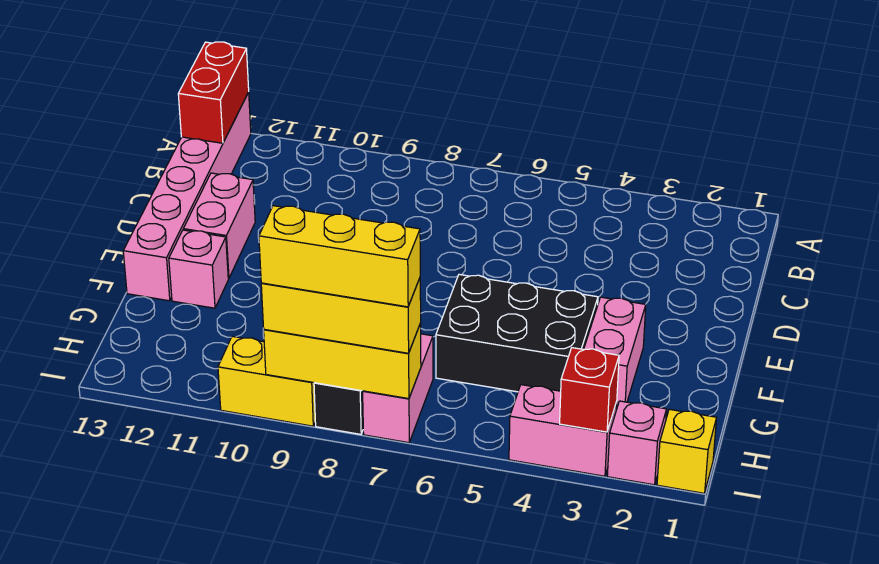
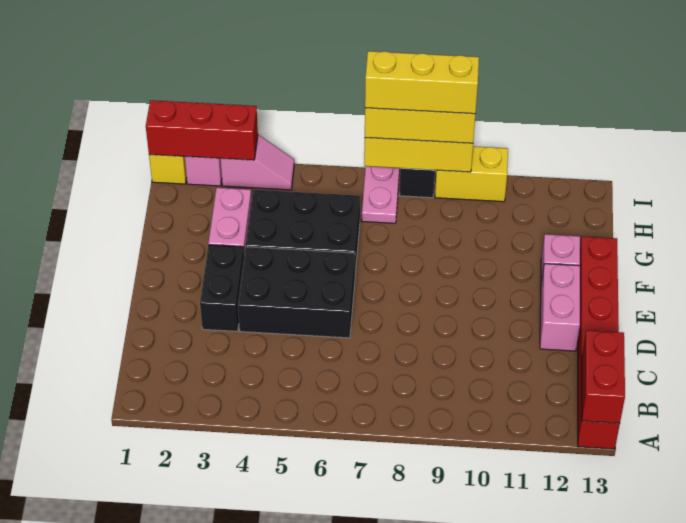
pink brick A13:F13 level 1 -> red brick A13:F13 level 1
none -> black brick D3:E3 level 1
none -> black brick D4:E6 level 1
pink brick H7:I7 level 1 -> pink plate H7:I7 level 1
pink brick I3:I4 level 1 -> pink slope I3:I4 level 1 top 3
red brick I3 level 2 -> red brick I1:I3 level 2

